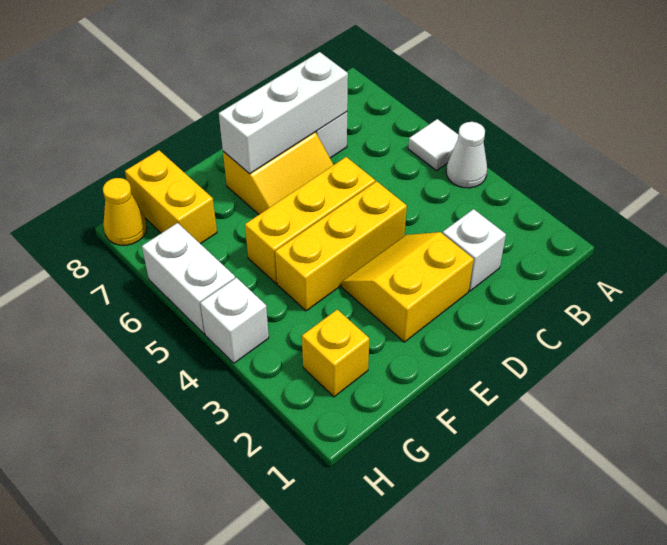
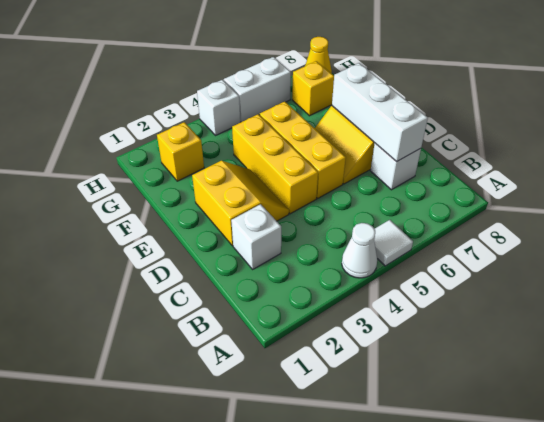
yellow brick G7:G8 level 1 -> yellow brick G7 level 1

